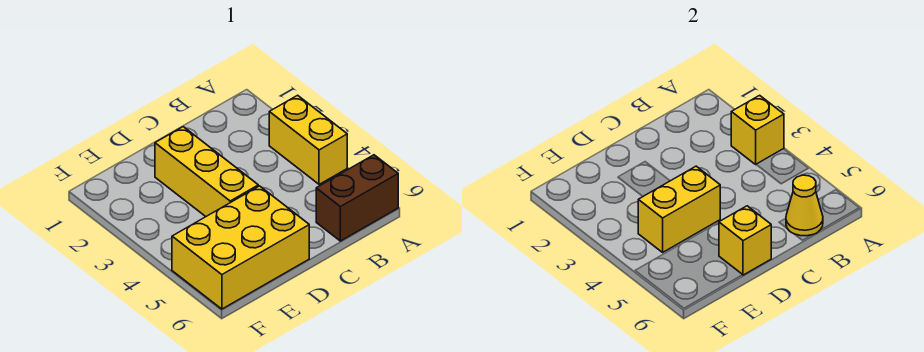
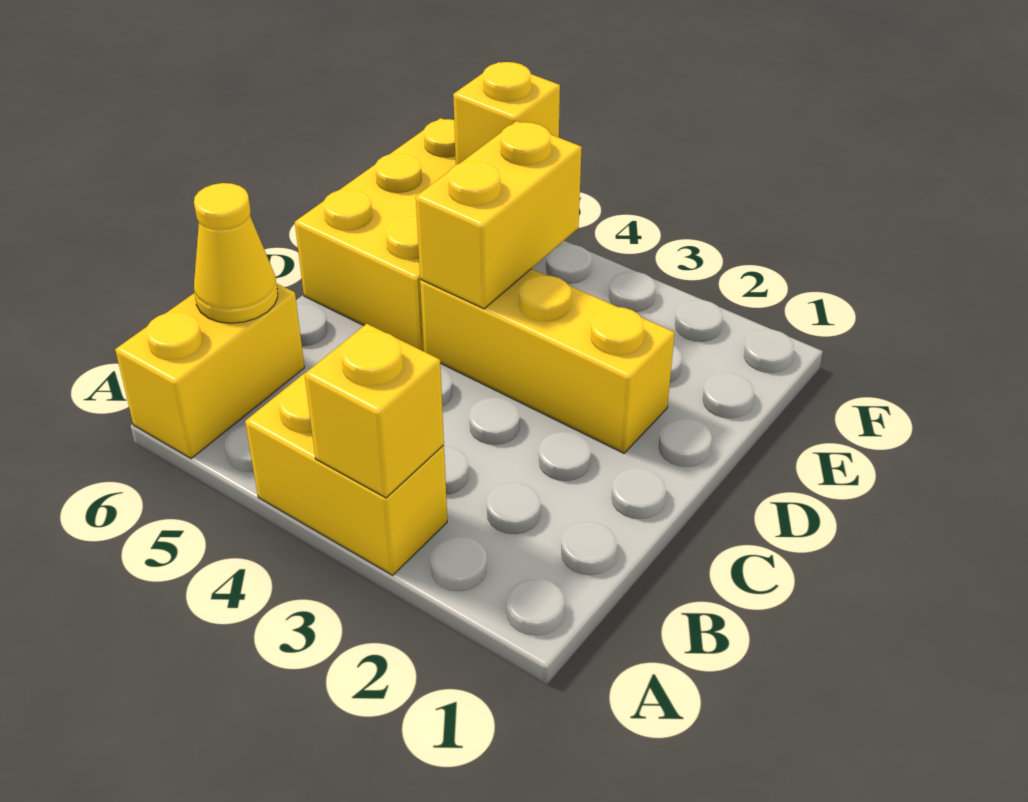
brown brick A6:B6 level 1 -> yellow brick A6:B6 level 1
yellow brick D6 level 2 -> yellow brick F5 level 2

